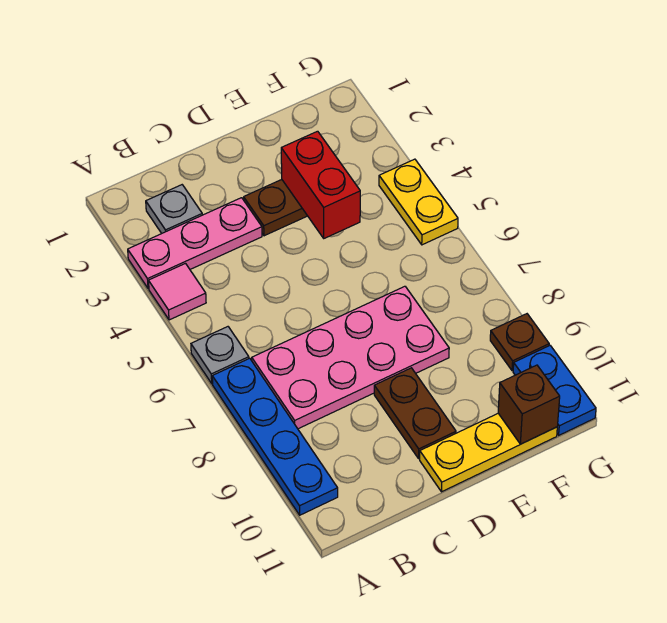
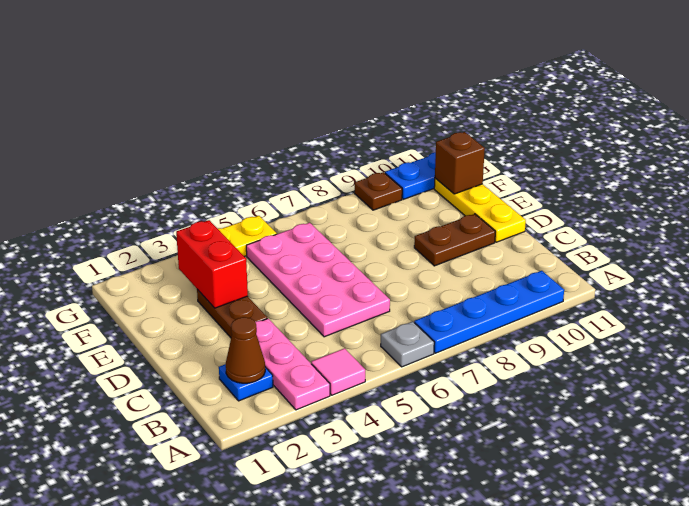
grey plate B2 level 1 -> blue plate B2 level 1
none -> brown cone B2 level 2
pink plate B7:E8 level 1 -> pink plate C5:F6 level 1
red brick E3:E4 level 2 -> red brick E3:F3 level 2

